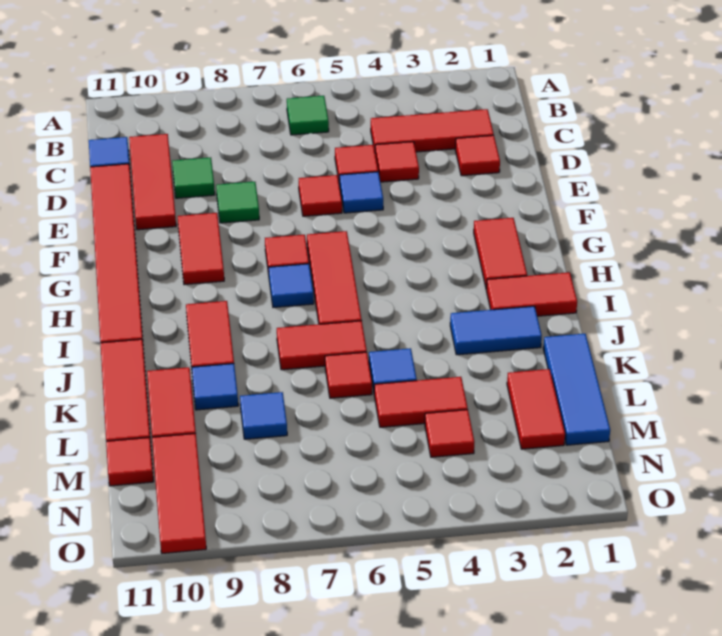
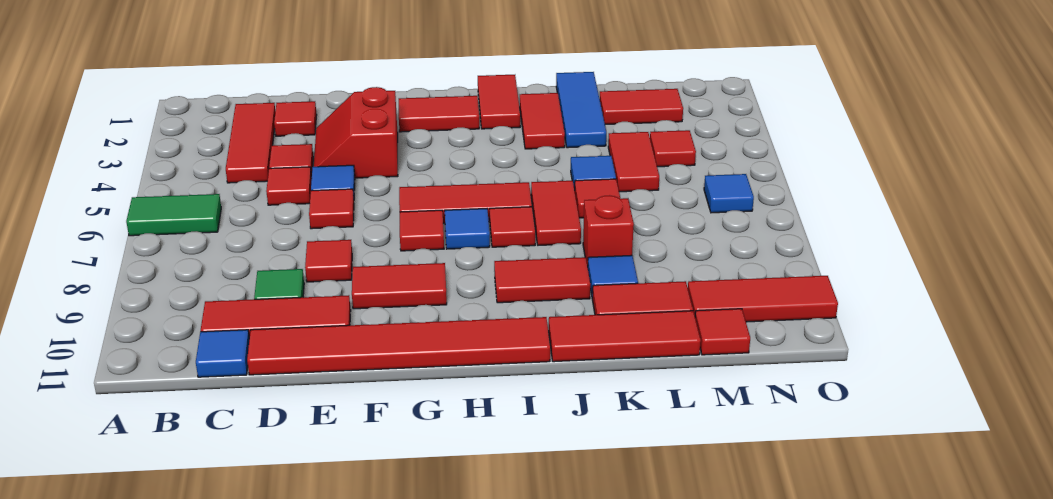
green tile B6 level 1 -> green tile A6:B6 level 1
none -> red slope E3:F4 level 1 top F
green tile E8 level 1 -> red tile E8 level 1
none -> red tile I7 level 1
blue tile J2:J3 level 1 -> red tile J2:J3 level 1
blue tile K1:M1 level 1 -> blue tile K1:K3 level 1
none -> red brick K8 level 1
blue tile L8 level 1 -> blue tile N6 level 1

